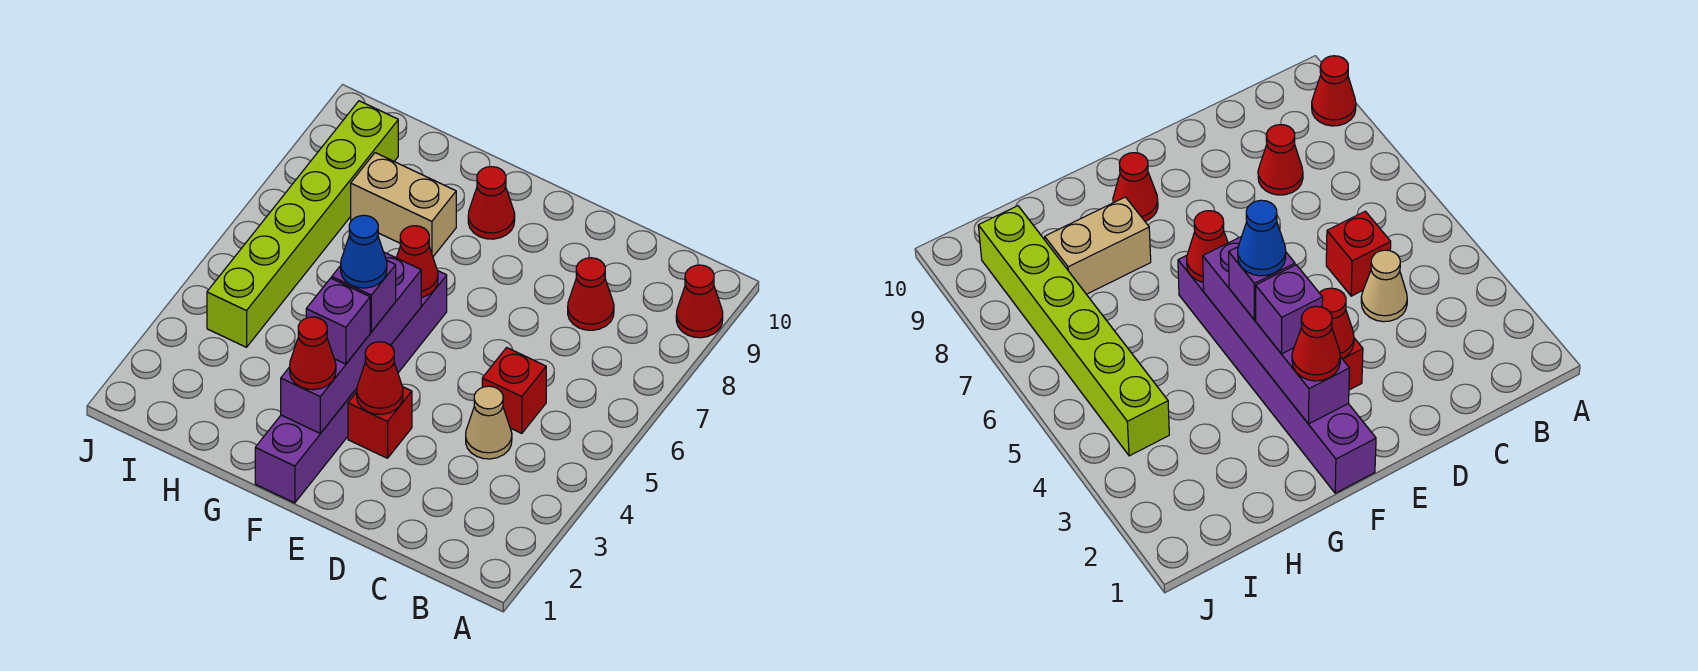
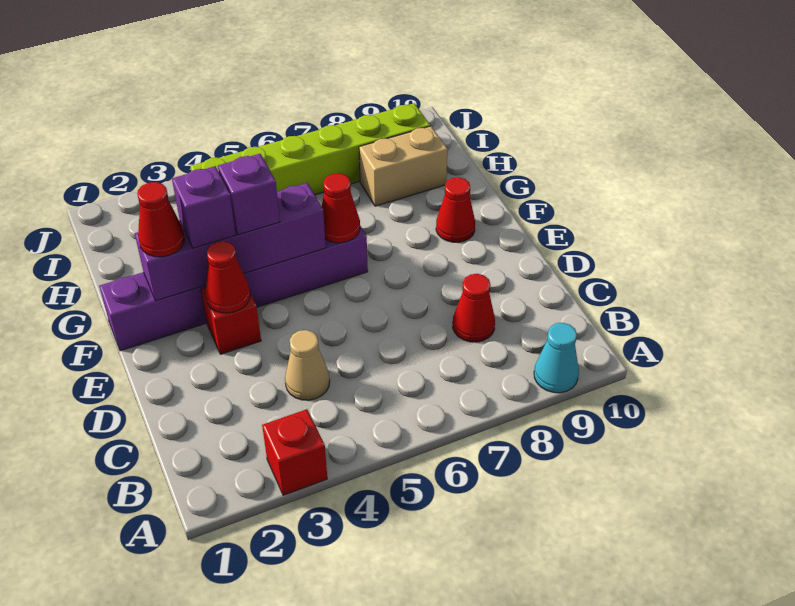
red cone A9 level 1 -> cyan cone A9 level 1
red brick C5 level 1 -> red brick A3 level 1
blue cone F4 level 4 -> none
tan brick G8:H8 level 1 -> tan brick H8:H9 level 1

